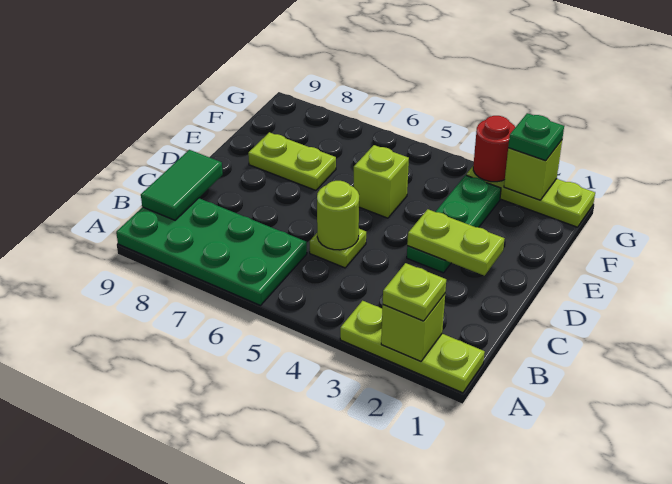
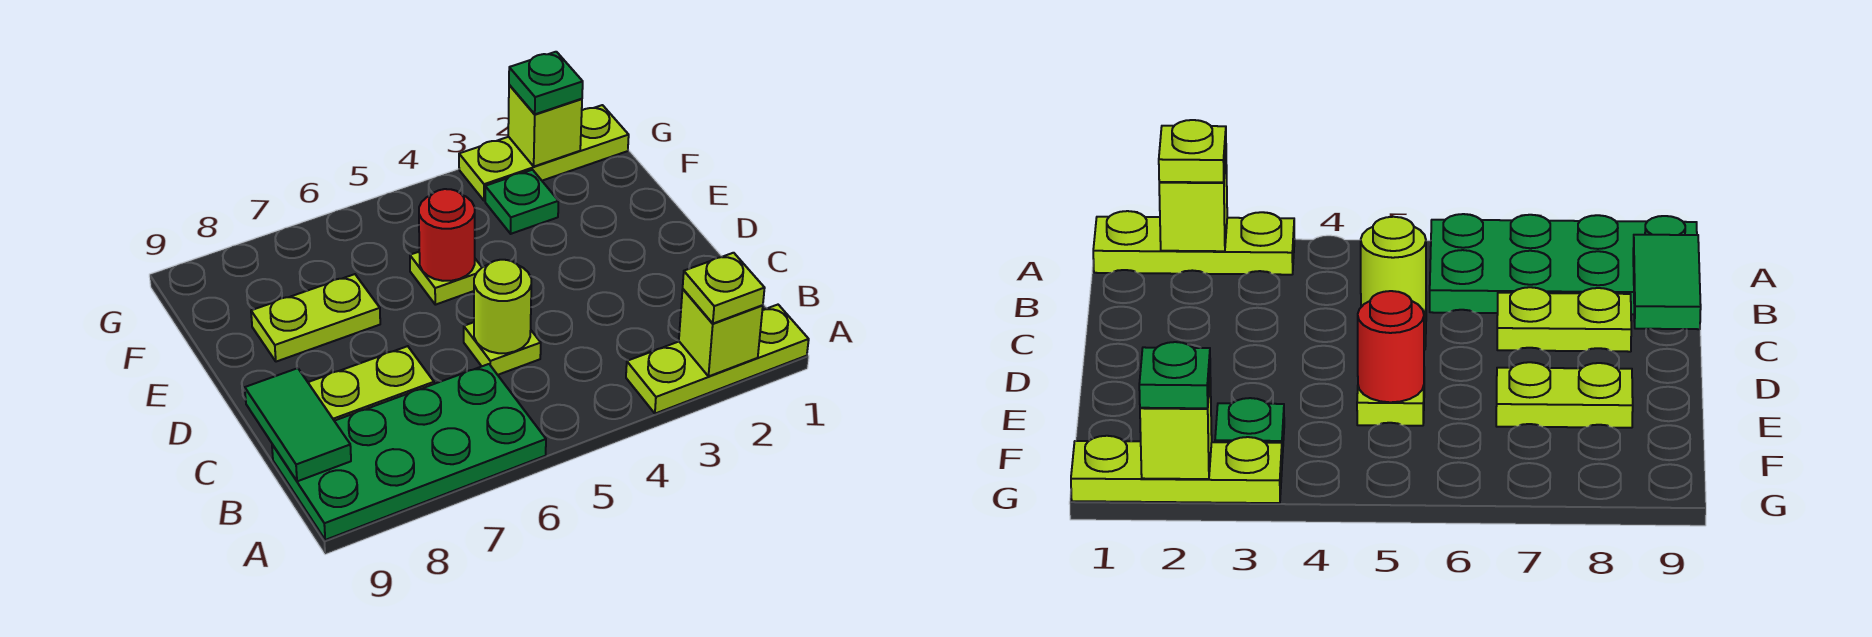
lime plate D2:D3 level 2 -> lime plate C7:C8 level 1
green plate D3:F3 level 1 -> green plate F3 level 1
lime brick E5 level 1 -> lime plate E5 level 1
red round brick G3 level 2 -> red round brick E5 level 2

